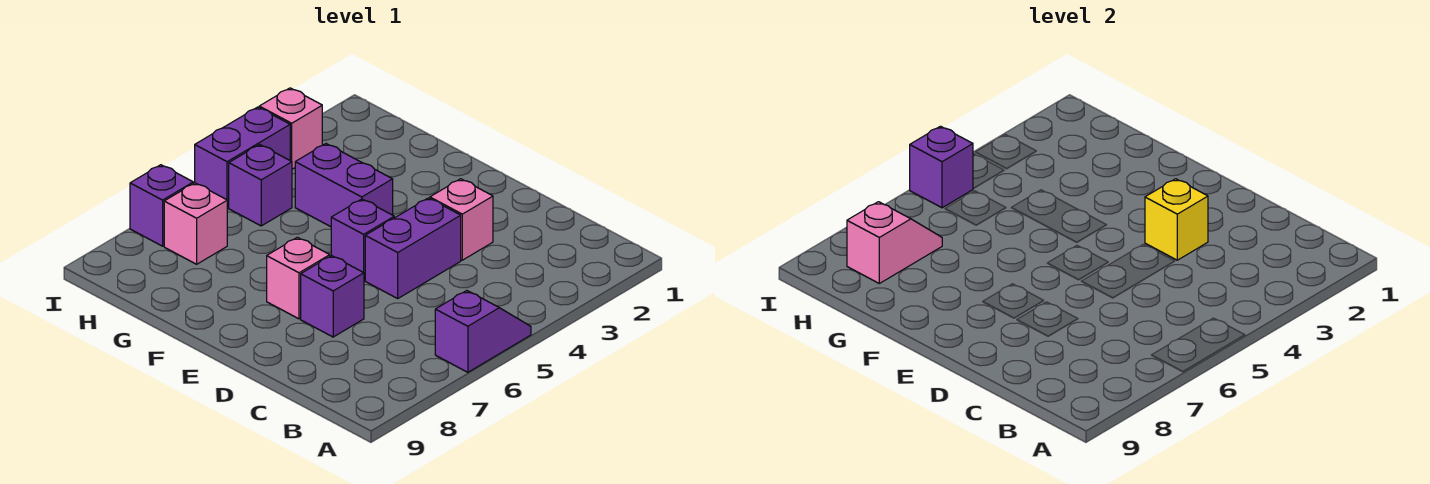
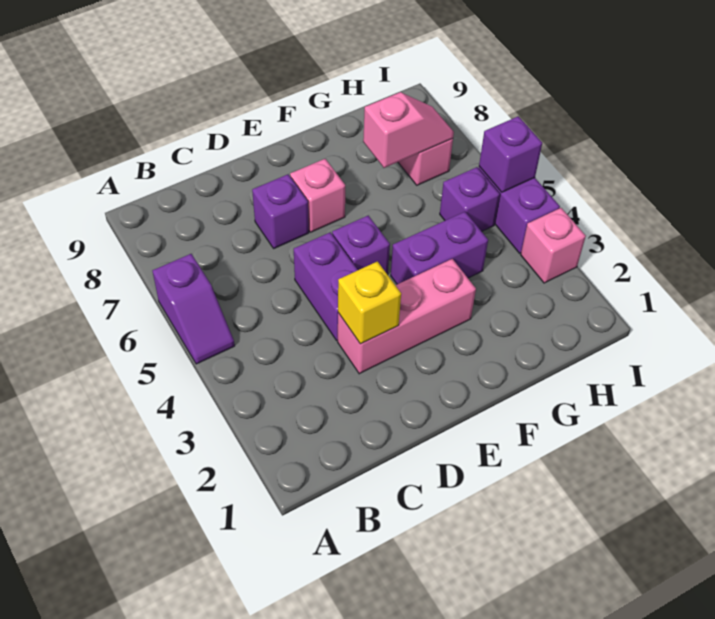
pink brick D3 level 1 -> pink brick D3:F3 level 1
pink slope H7:H8 level 2 top 8 -> pink slope G7:H7 level 2 top G
purple brick I7 level 1 -> none

